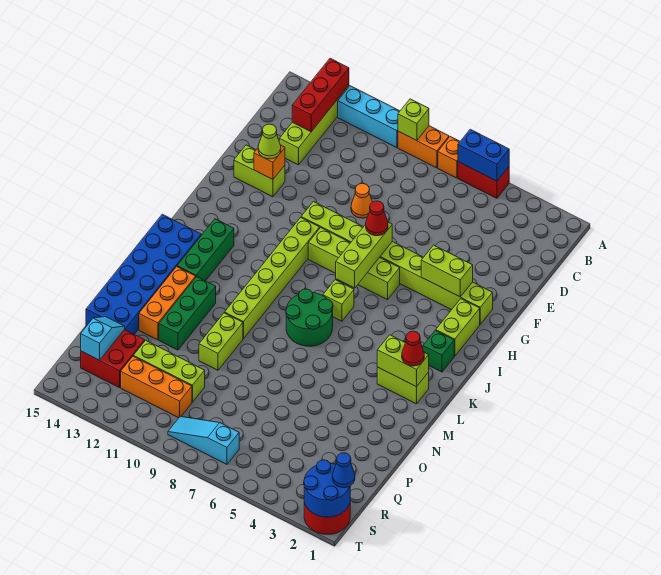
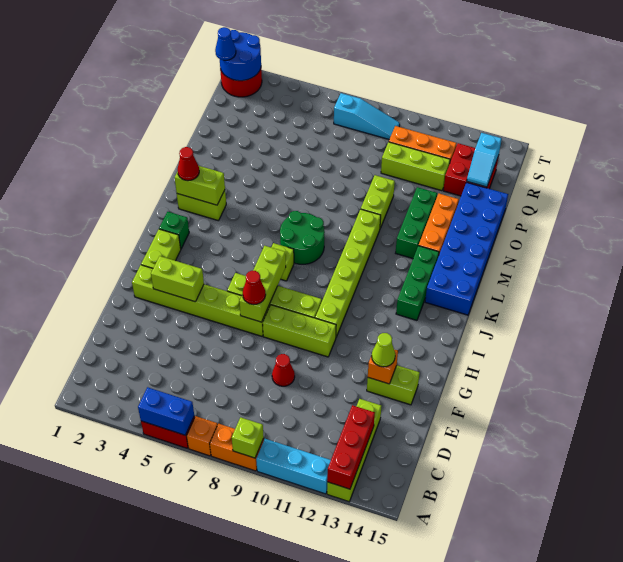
orange cone E9 level 1 -> red cone E9 level 1

